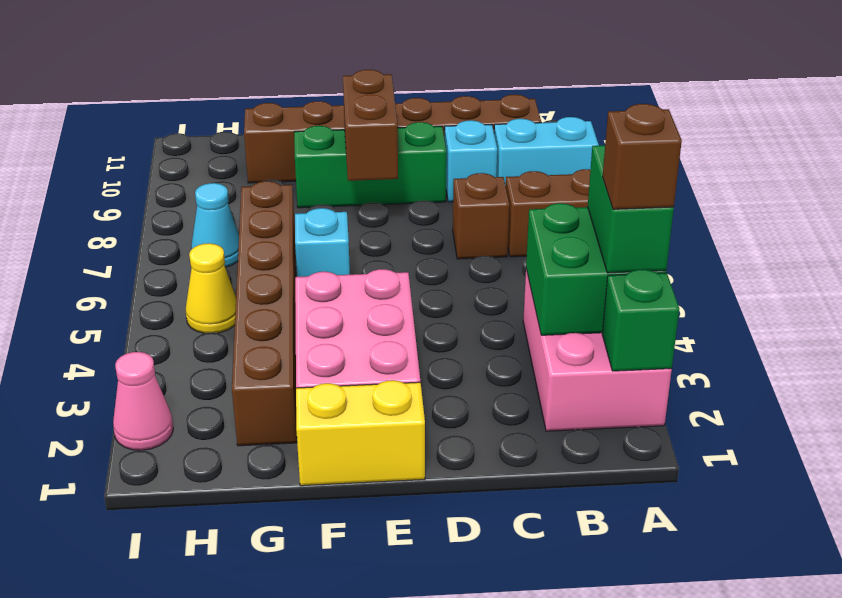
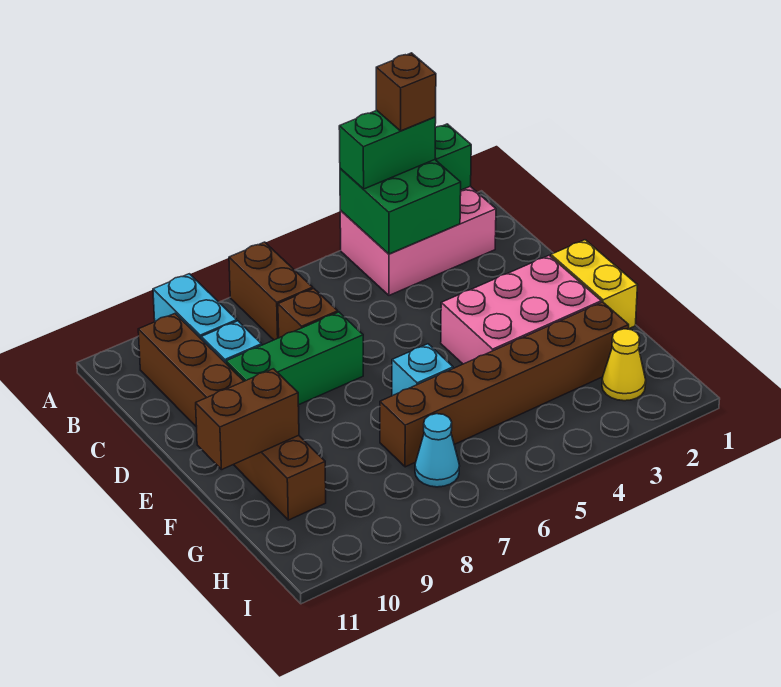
green brick D9:F9 level 1 -> green brick D7:D9 level 1
brown brick E8:E9 level 2 -> brown brick F10:F11 level 2
yellow cone H5 level 1 -> yellow cone H2 level 1
pink cone I2 level 1 -> none

